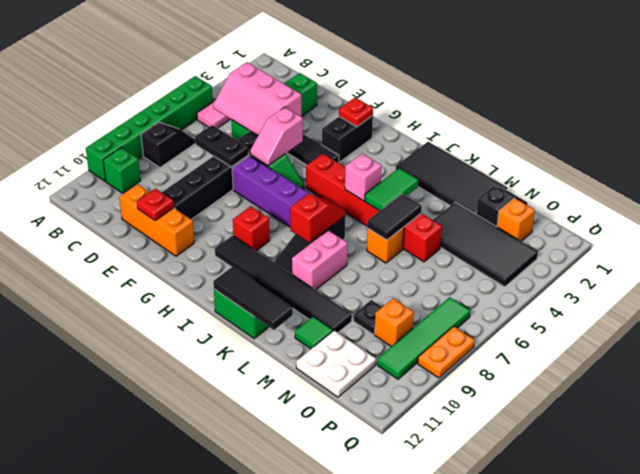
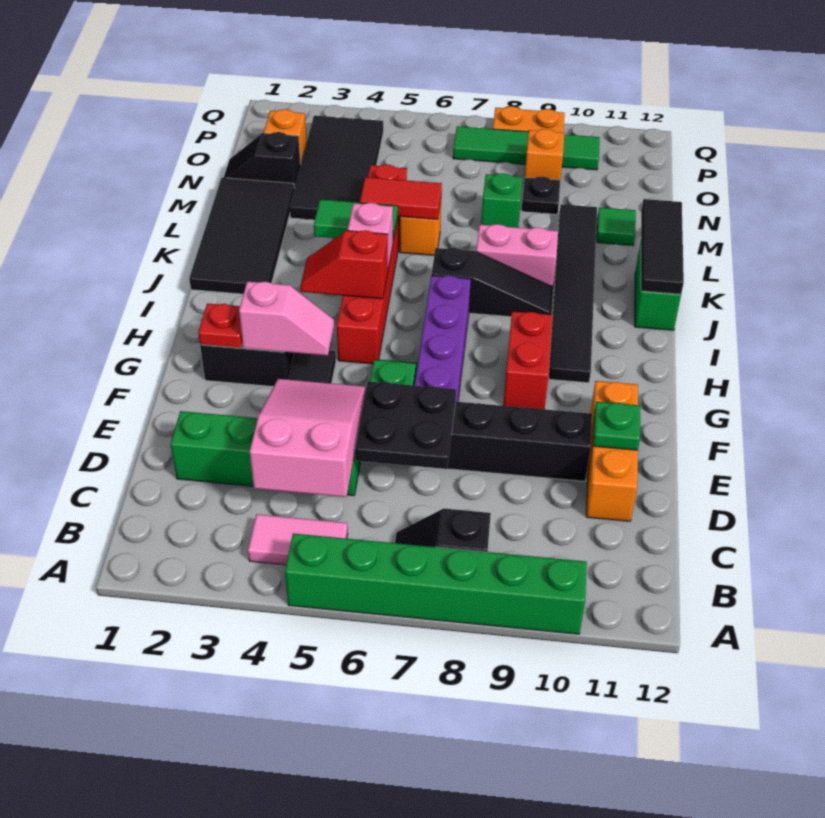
green brick B10 level 1 -> green brick M8 level 1
pink slope C4:E5 level 2 top 4 -> pink slope C4:E5 level 2 top C
black plate D7:E7 level 2 -> black plate D6:E7 level 2
red plate E11 level 2 -> green plate E11 level 2
pink slope F5:F6 level 2 top 5 -> pink slope G3:G4 level 2 top 3
red brick H9 level 1 -> red brick G9:H9 level 1
red slope J7:J8 level 2 top 8 -> red slope I4:I5 level 2 top 5
black tile L5:L6 level 2 -> red tile L5:L6 level 2
white plate N11:O12 level 1 -> none

